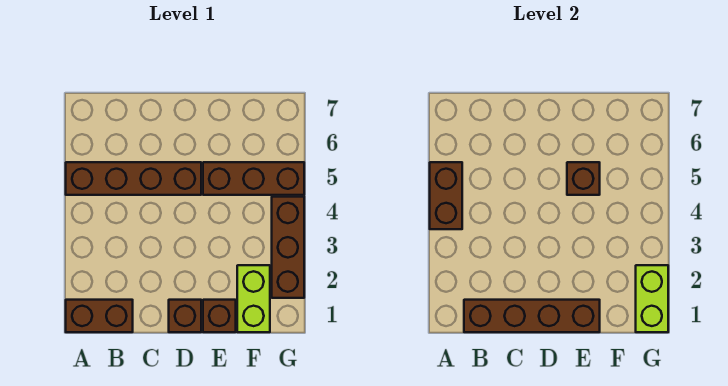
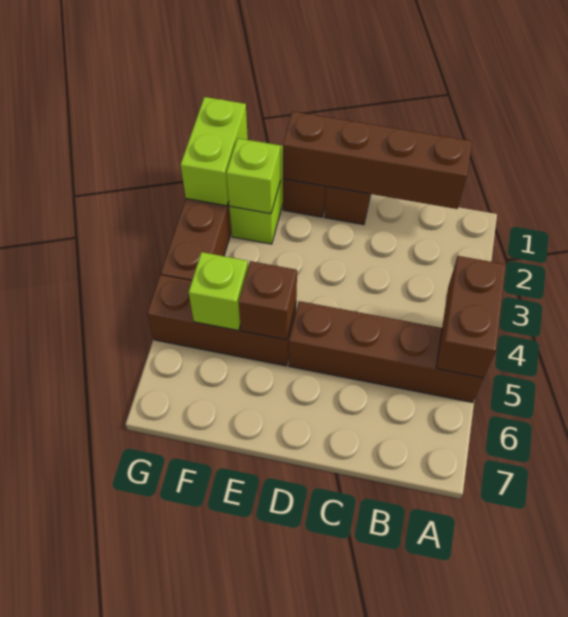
brown brick A1:B1 level 1 -> none
none -> lime brick F2 level 2
none -> lime brick F5 level 2

